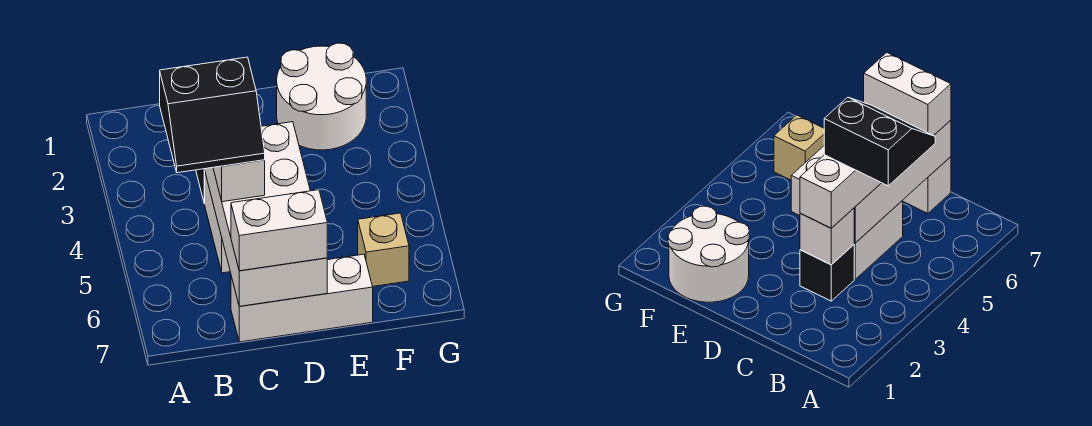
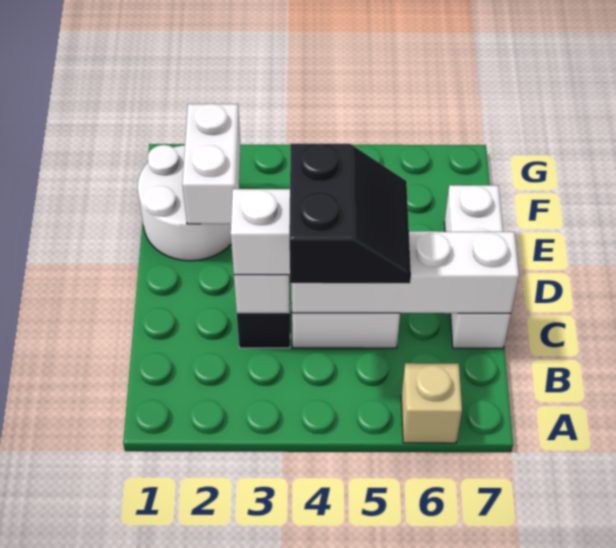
white brick C4:D7 level 2 -> white brick C4:C7 level 2
white brick C7:D7 level 3 -> white brick E2:F2 level 2
tan brick F6 level 1 -> tan brick A6 level 1

